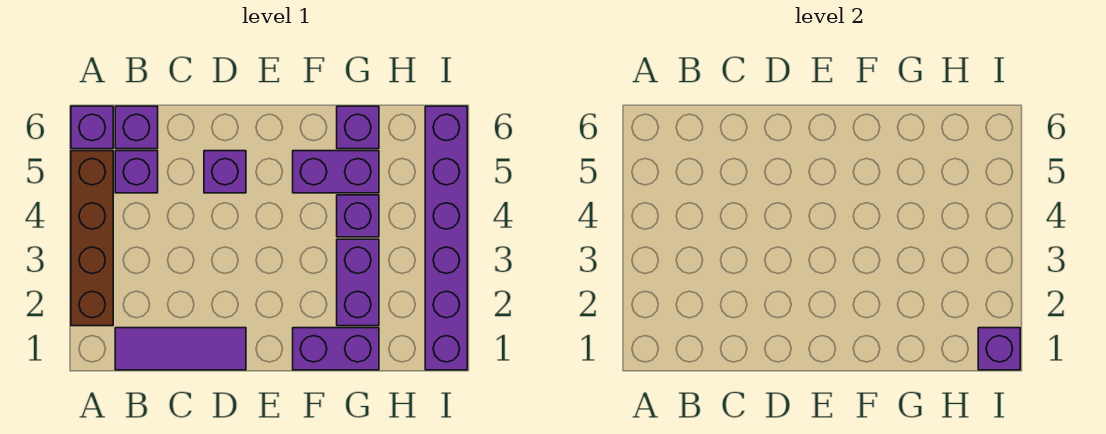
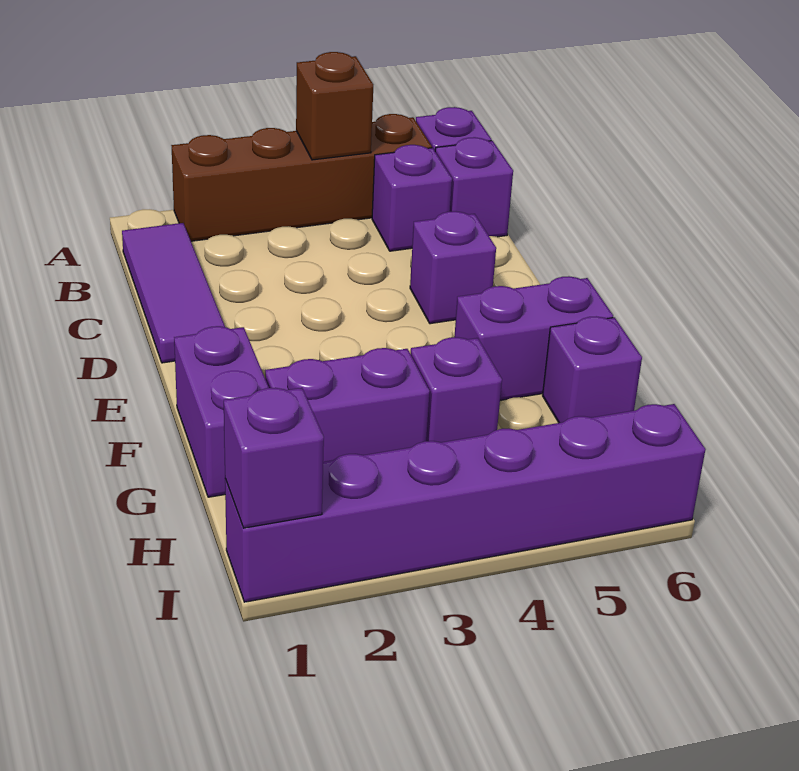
none -> brown brick A4 level 2
purple brick F5:G5 level 1 -> purple brick F5:F6 level 1

